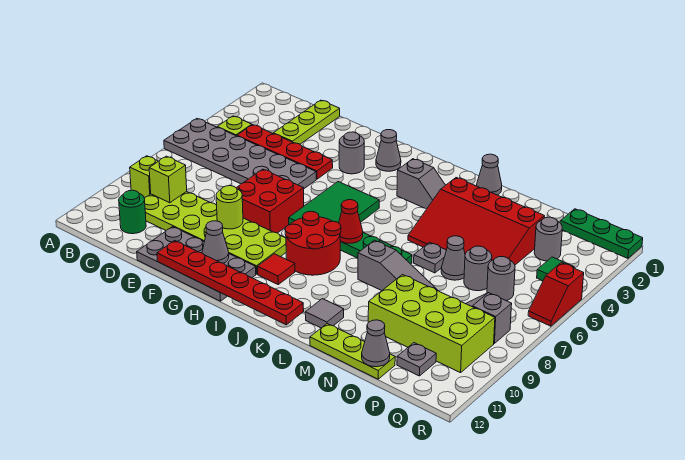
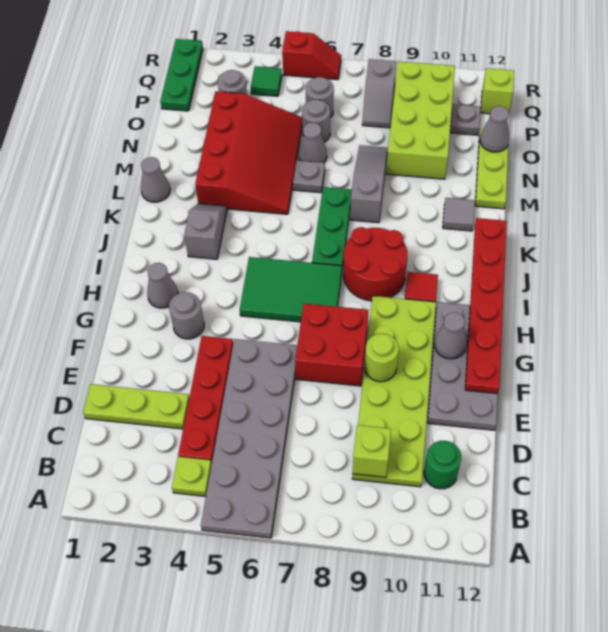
lime brick B9 level 1 -> lime brick Q12 level 1
red cone J7 level 2 -> none

